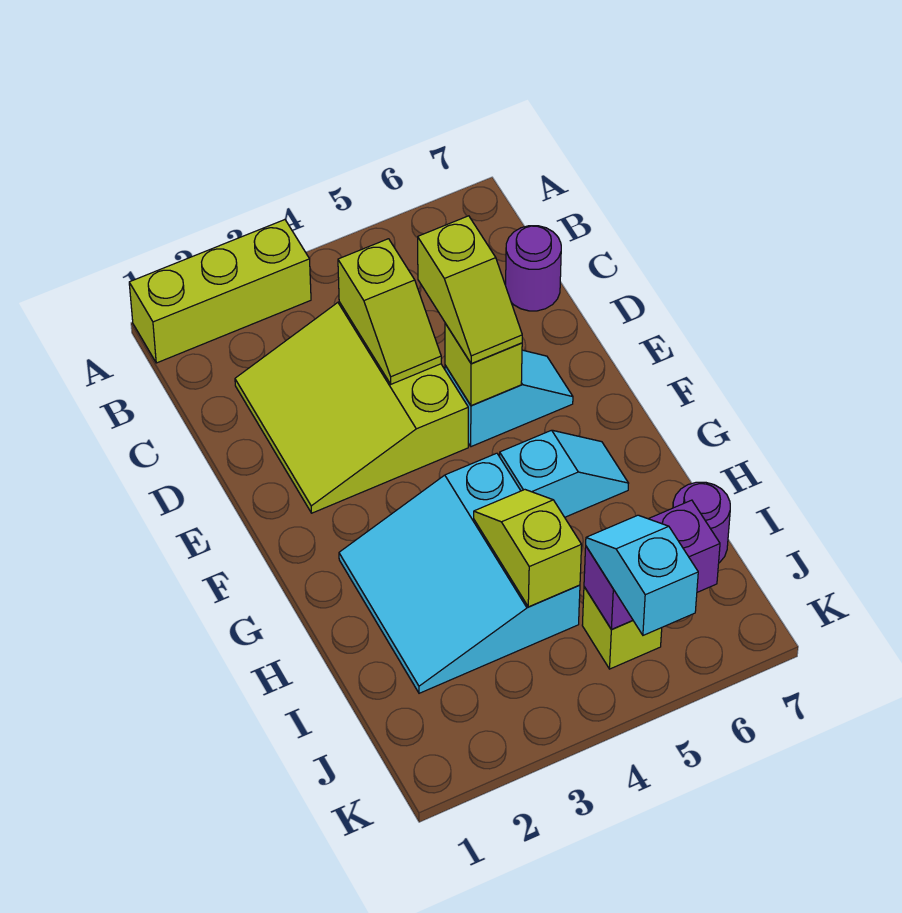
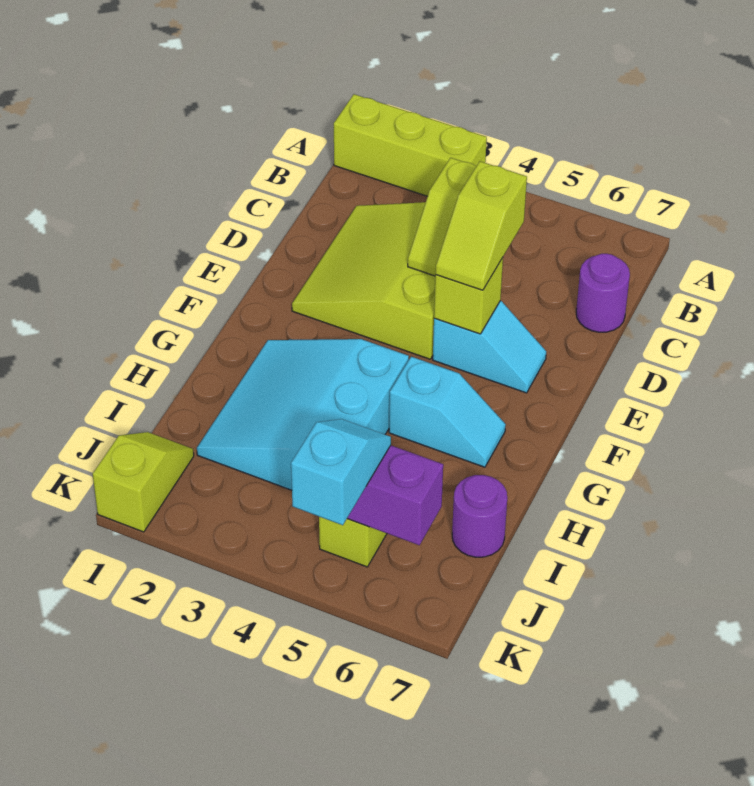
lime slope H4:I4 level 2 top I -> lime slope J1:K1 level 1 top K

